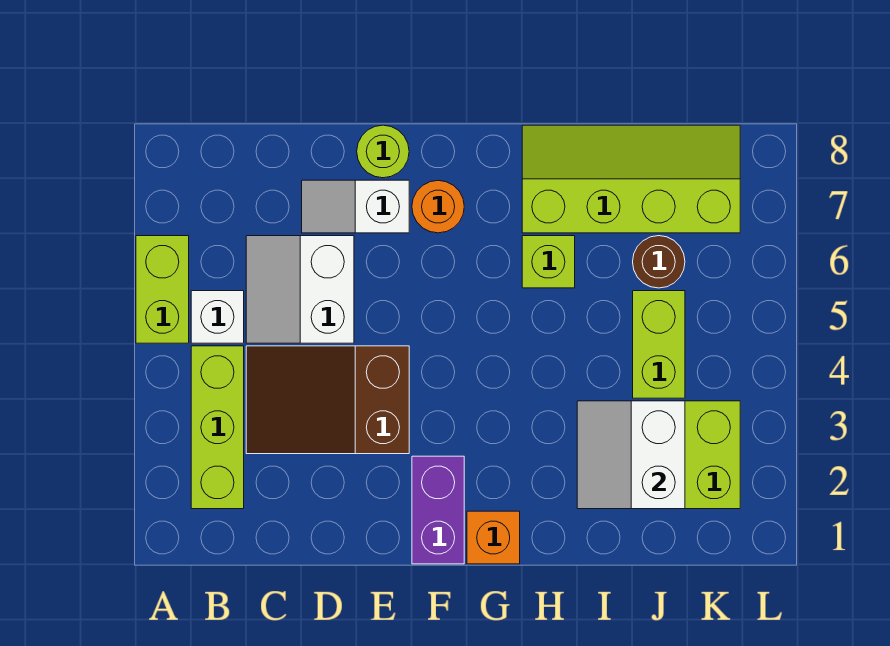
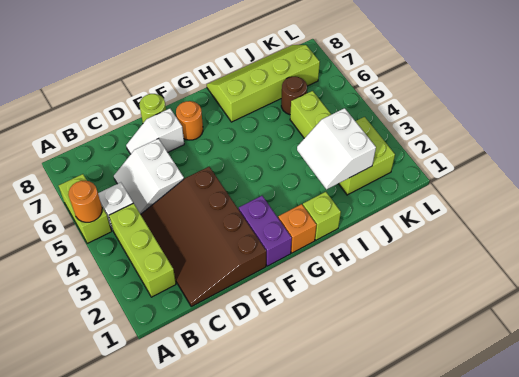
none -> orange round brick A5 level 2
brown slope C3:E4 level 1 top E -> brown slope C1:E4 level 1 top E
lime brick H6 level 1 -> lime brick H1 level 1

